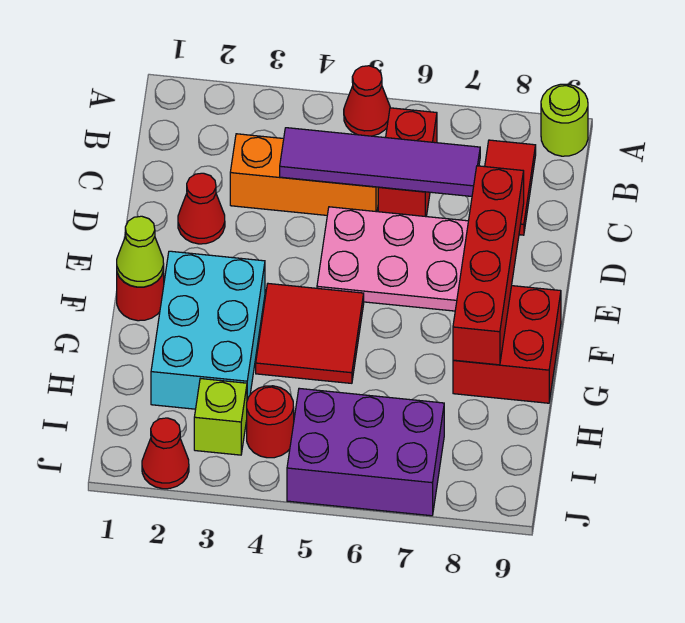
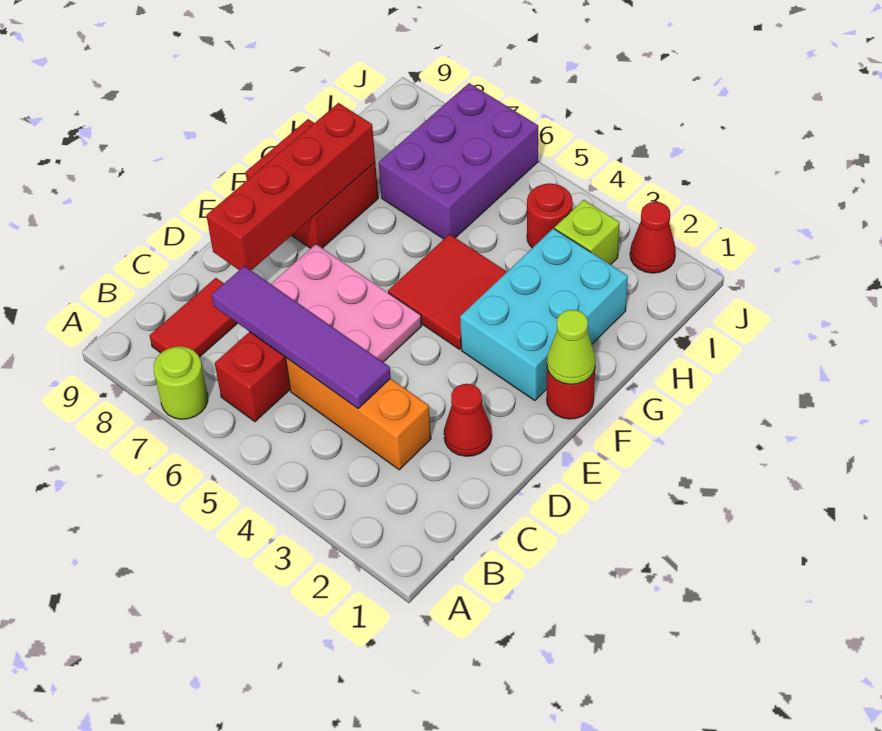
red cone A5 level 1 -> none
lime round brick A9 level 1 -> lime round brick A7 level 1
purple brick I5:J7 level 1 -> purple brick H6:J7 level 1

